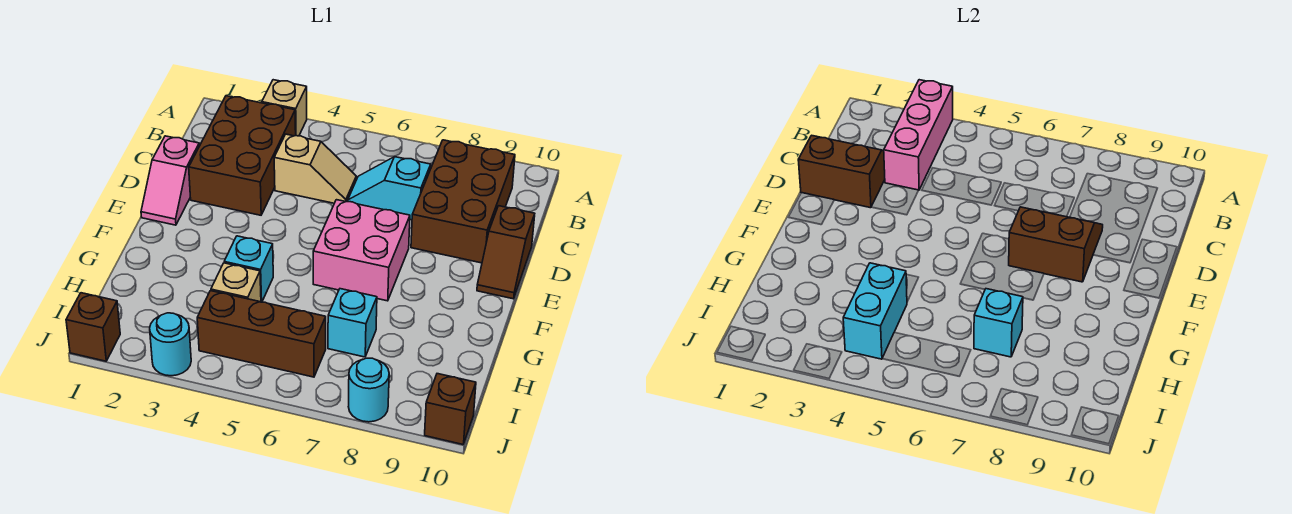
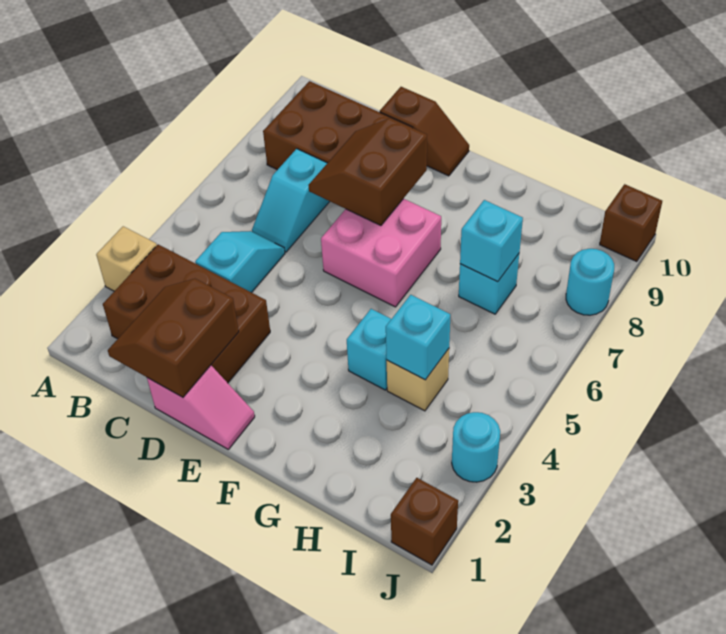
pink brick A3:C3 level 2 -> none
tan slope C4:C5 level 1 top 4 -> cyan slope C4:C5 level 1 top 4
cyan brick H4:I4 level 2 -> cyan brick H4 level 2
brown brick I4:I6 level 1 -> none

